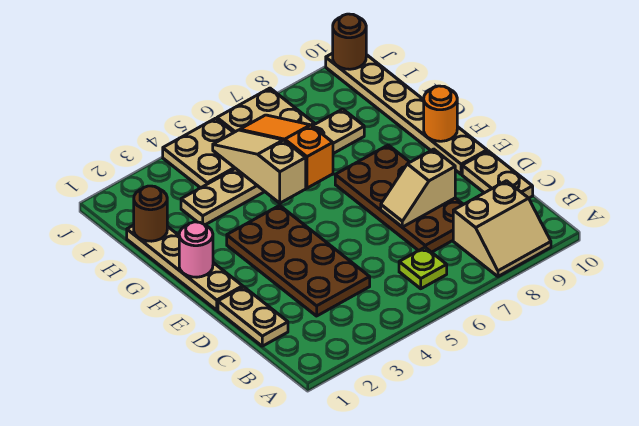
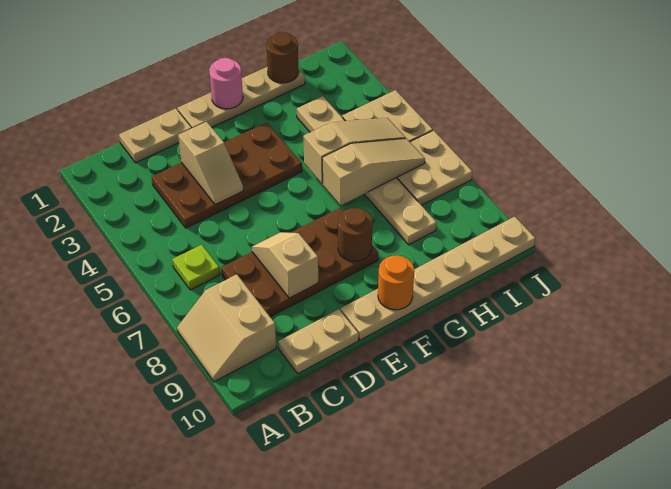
none -> tan slope D3:D4 level 2 top 3
orange slope G6:I6 level 2 top G -> tan slope G6:I6 level 2 top G
brown round brick J10 level 2 -> brown round brick F8 level 2

